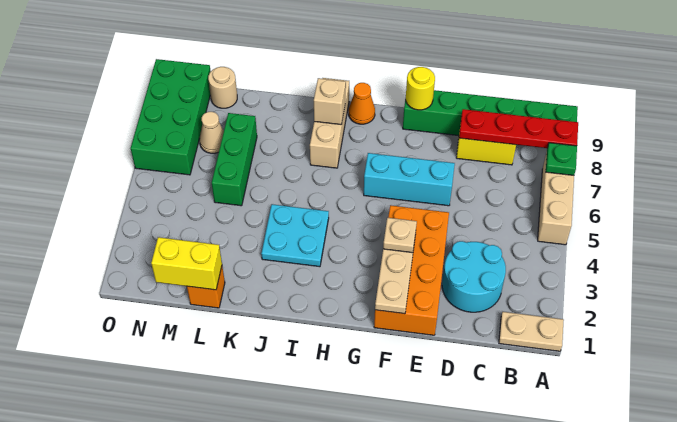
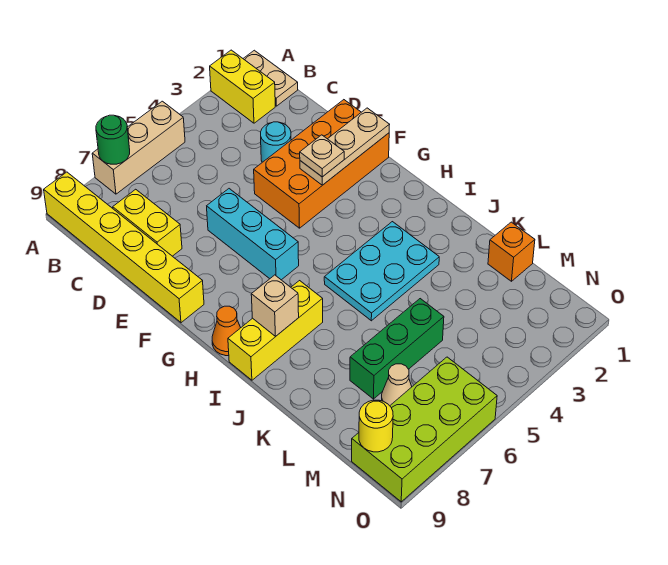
green plate A7 level 2 -> green round brick A7 level 2
red plate A8:D8 level 2 -> none
green brick A9:F9 level 1 -> yellow brick A9:F9 level 1
cyan round brick C2:D3 level 1 -> cyan round brick D3 level 1
yellow round brick F9 level 2 -> yellow round brick N9 level 2
cyan plate I3:J4 level 1 -> cyan plate I3:J5 level 1
tan brick I7:I9 level 1 -> yellow brick I7:I9 level 1
yellow brick L1:M1 level 2 -> yellow brick A2:B2 level 1
tan round brick M9 level 1 -> none
green brick N6:O9 level 1 -> lime brick N6:O9 level 1

